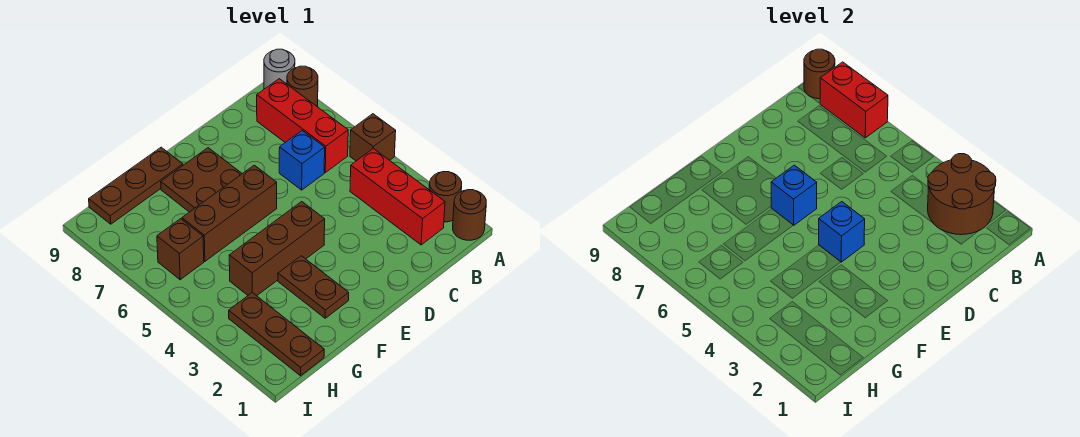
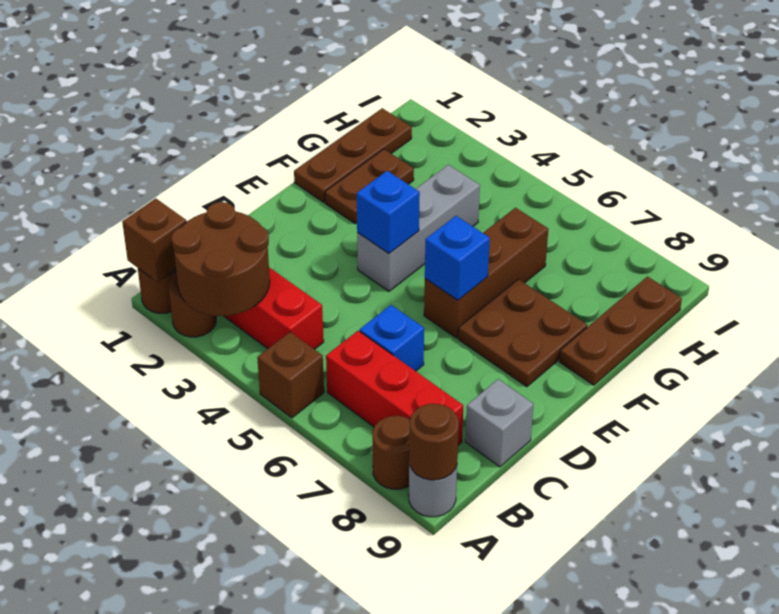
red brick A7:A8 level 2 -> none
none -> grey brick C9 level 1
brown brick E4:G4 level 1 -> grey brick E4:G4 level 1
brown plate F2:F3 level 1 -> brown plate F2:G2 level 1
brown plate H1:H3 level 1 -> brown plate F1:H1 level 1
brown brick H6 level 1 -> brown brick A1 level 2

